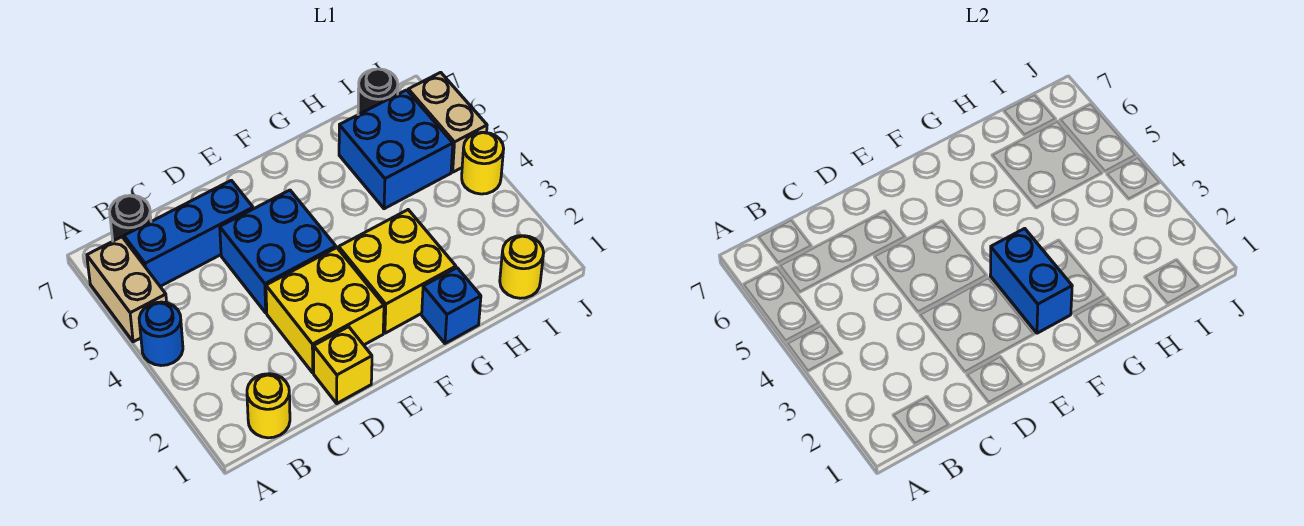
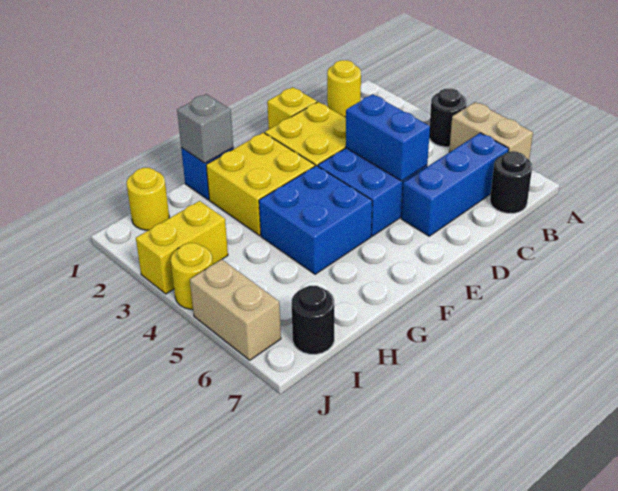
blue round brick A4 level 1 -> black round brick A4 level 1
blue brick F2:F3 level 2 -> blue brick D4:D5 level 2
none -> grey brick G1 level 2
blue brick H5:I6 level 1 -> blue brick F4:G5 level 1
none -> yellow brick I3:J3 level 1

